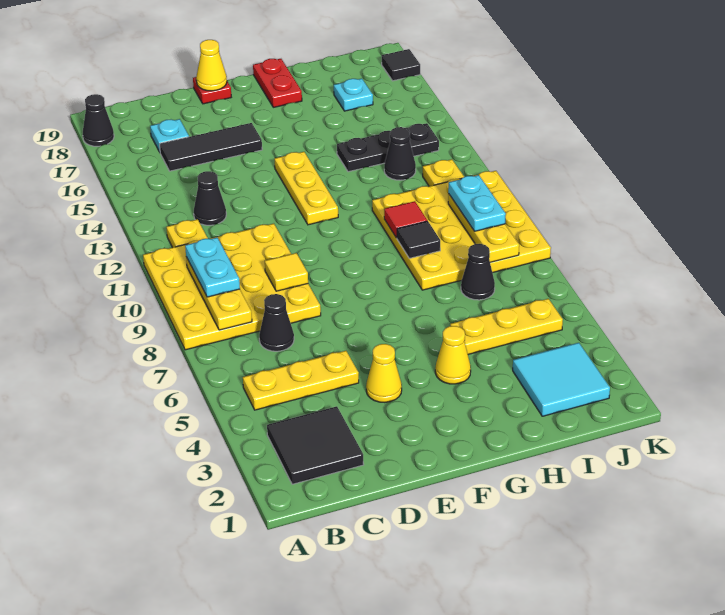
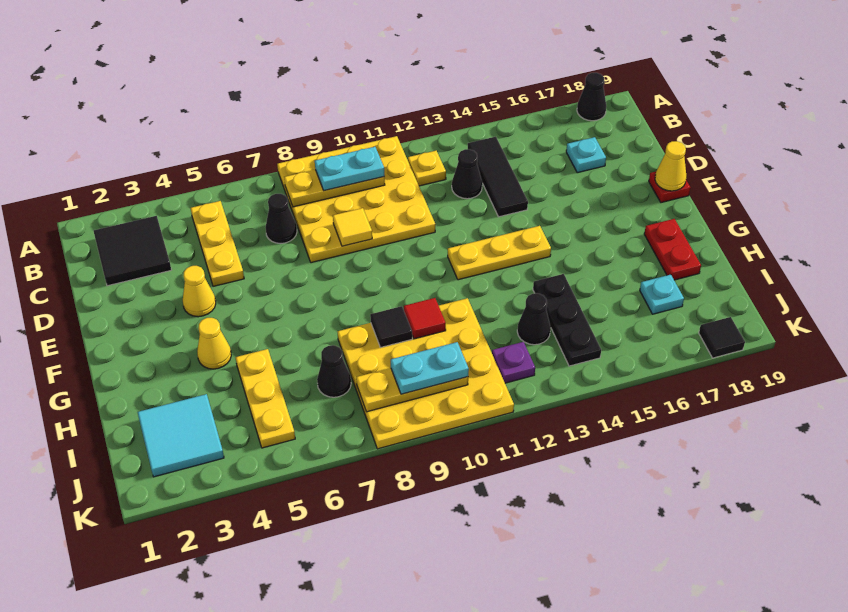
black tile C16:E16 level 1 -> black tile B14:D14 level 1
red plate G18:G19 level 1 -> red plate G18:H18 level 1
yellow plate J12 level 1 -> purple plate J12 level 1

